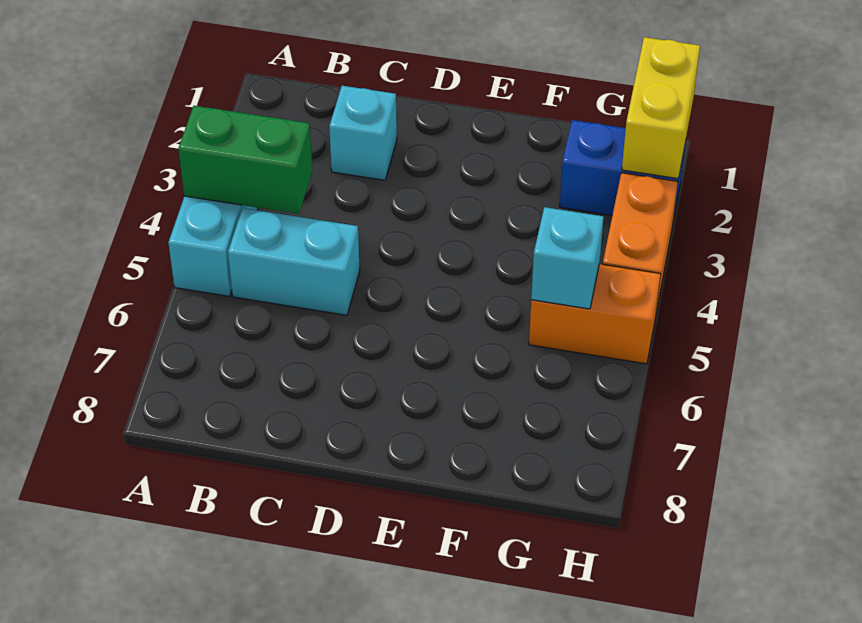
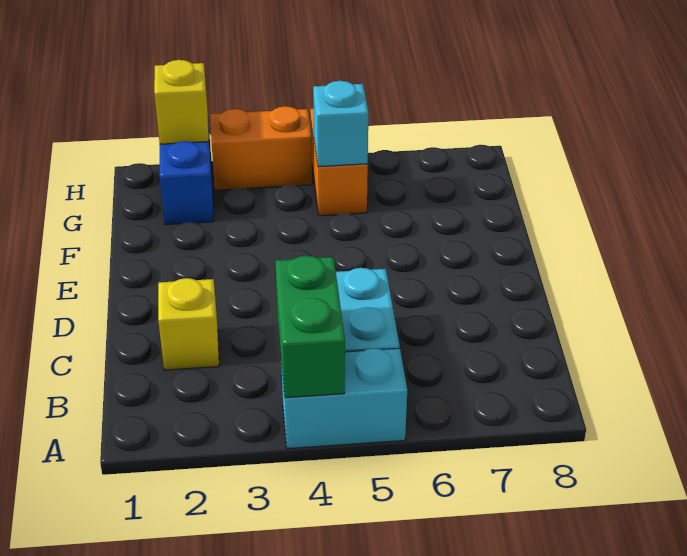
cyan brick C2 level 1 -> yellow brick C2 level 1
yellow brick H1:H2 level 2 -> yellow brick H2 level 2

